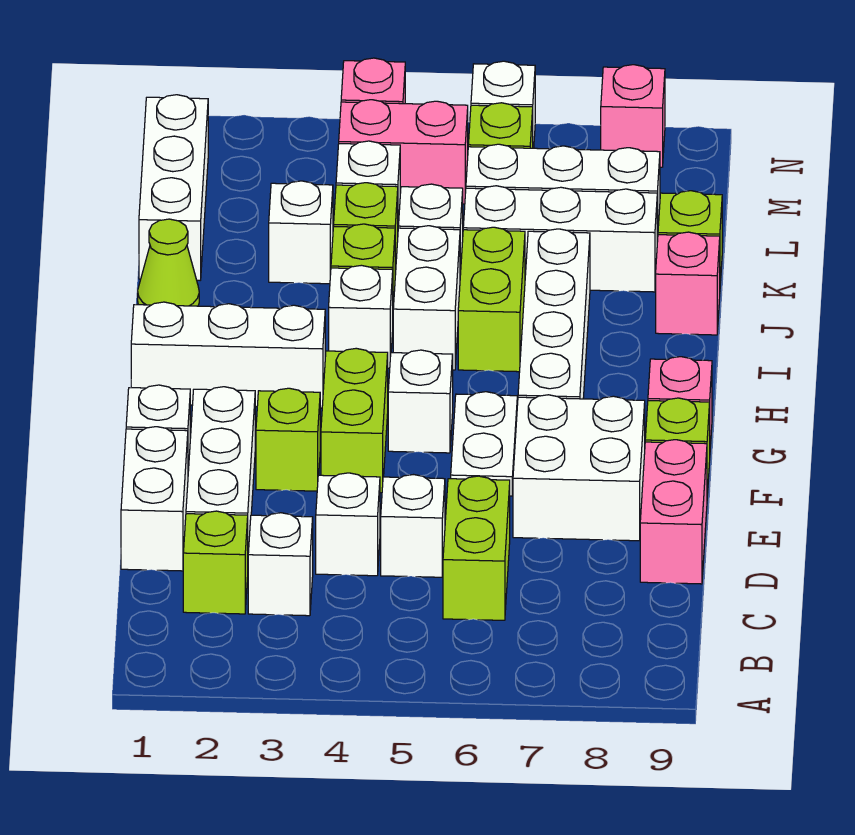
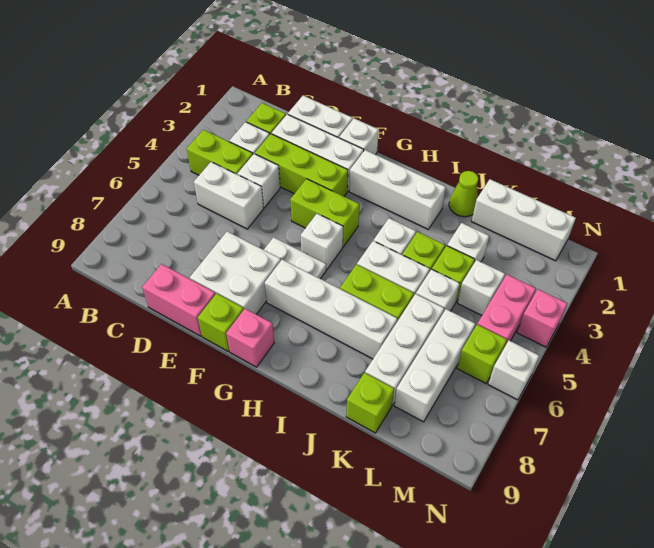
lime brick C6:D6 level 1 -> lime brick B4:C4 level 1
white brick D5 level 1 -> white brick C5:D5 level 1
lime brick F3 level 1 -> lime brick D3:F3 level 1
white brick H1:H3 level 1 -> white brick G2:I2 level 1
pink brick J9 level 1 -> none
pink brick N8 level 1 -> none

